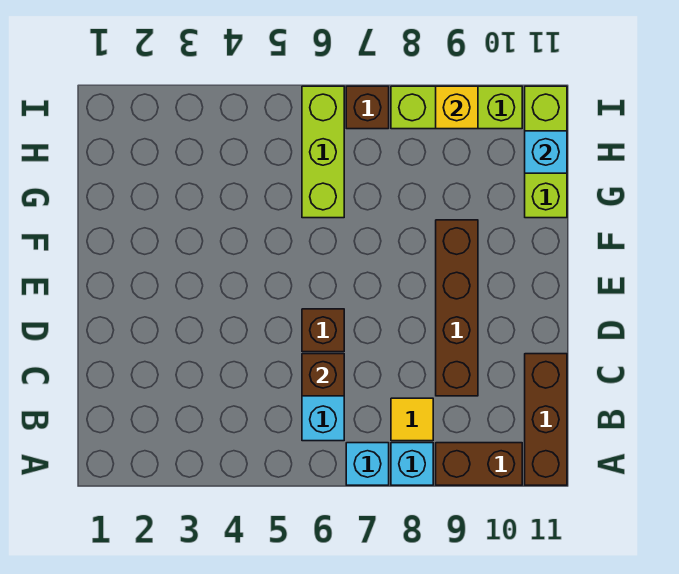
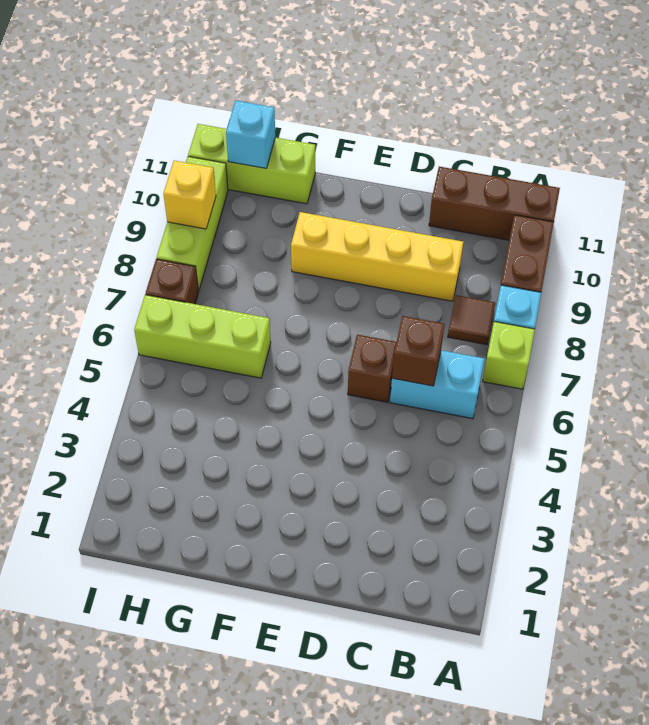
cyan brick A7 level 1 -> lime brick A7 level 1
yellow tile B8 level 1 -> brown tile B8 level 1
brown brick C9:F9 level 1 -> yellow brick C9:F9 level 1

